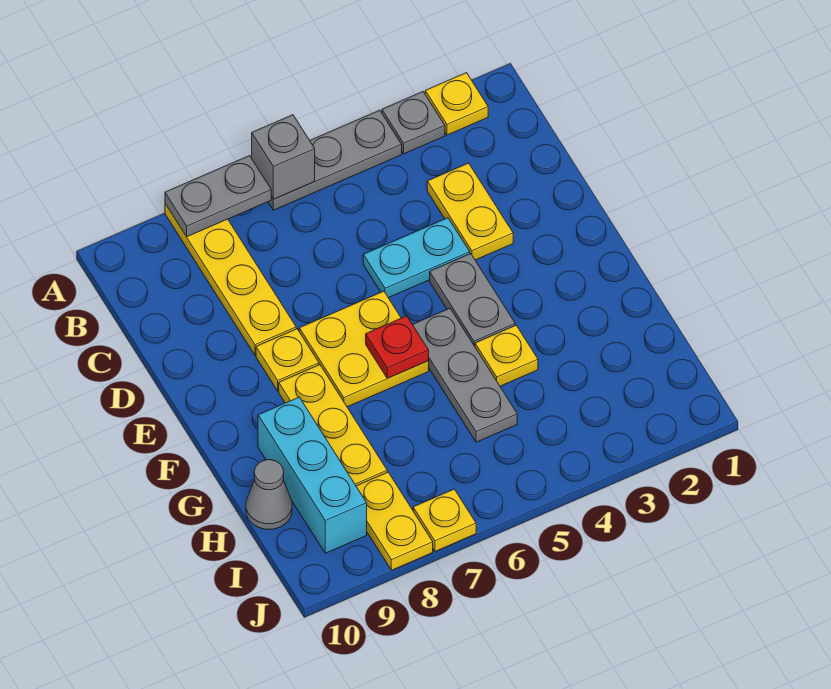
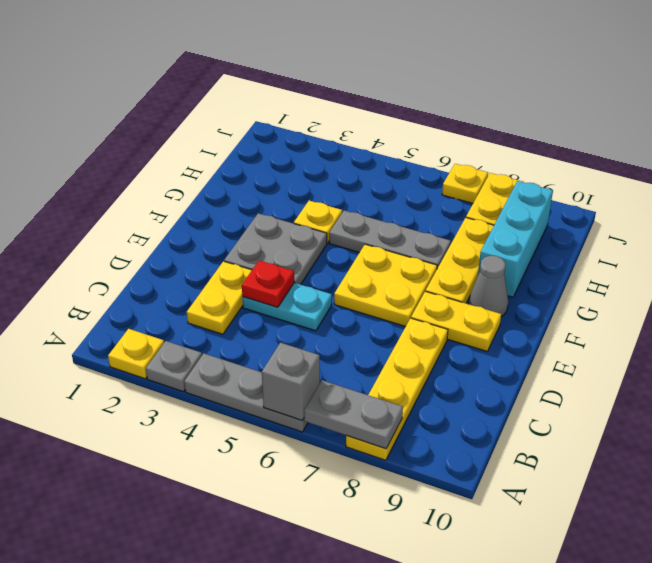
grey plate E4:F4 level 1 -> grey plate E3:F4 level 1
yellow plate E8 level 1 -> yellow plate E8:E9 level 1
grey plate F5:H5 level 1 -> grey plate G5:G7 level 1
red plate F6 level 2 -> red plate D4 level 2
grey cone H10 level 1 -> grey cone F9 level 1

